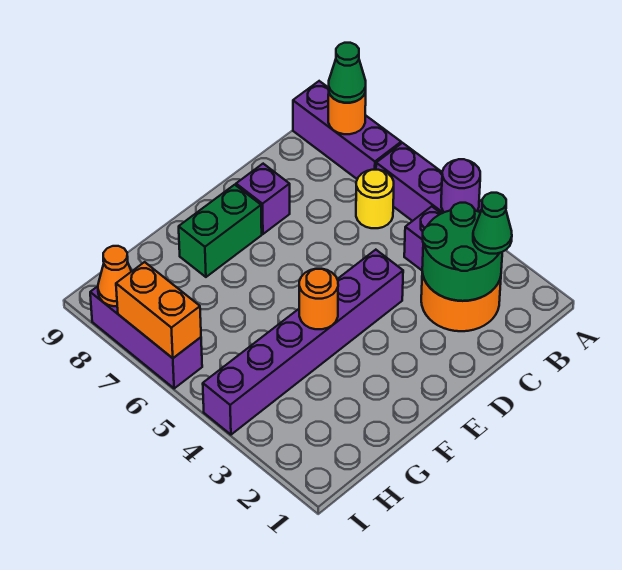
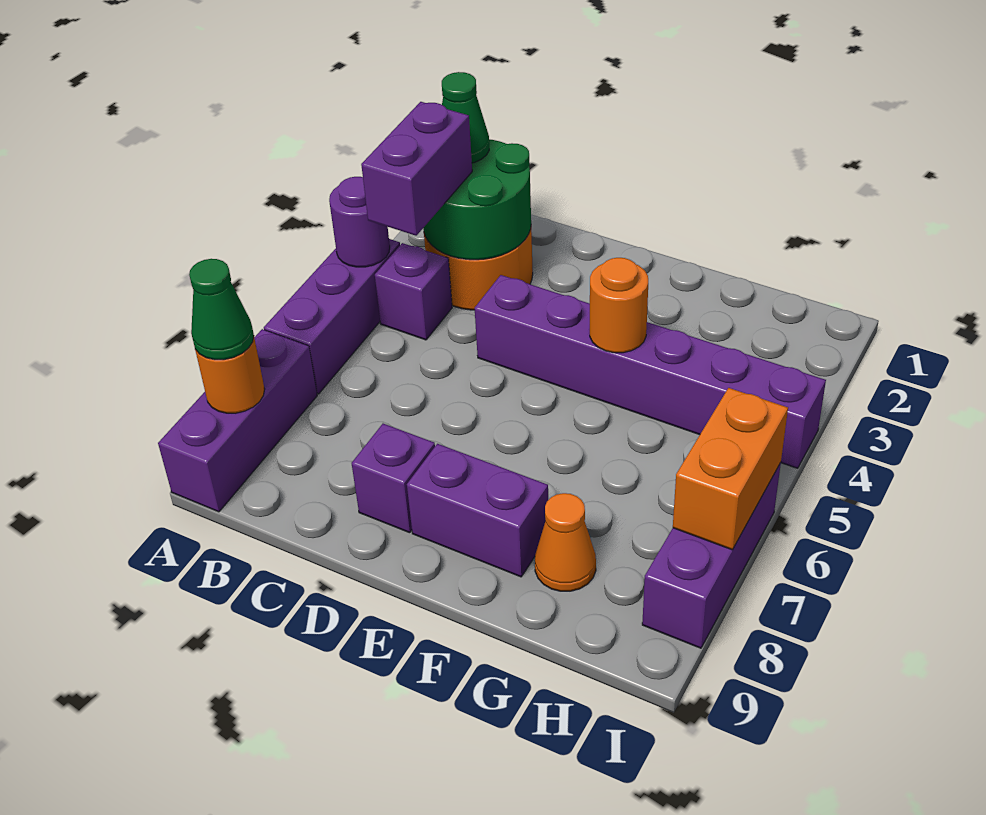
none -> purple brick B3:B4 level 3
yellow round brick B6 level 1 -> none
green brick E8:F8 level 1 -> purple brick E8:F8 level 1
orange cone I8 level 2 -> orange cone G8 level 1

